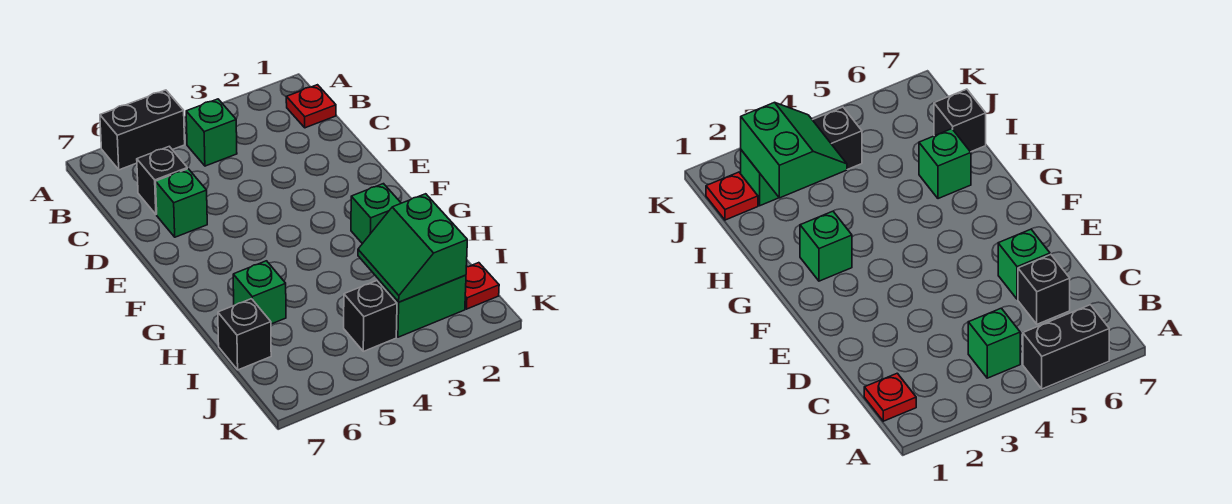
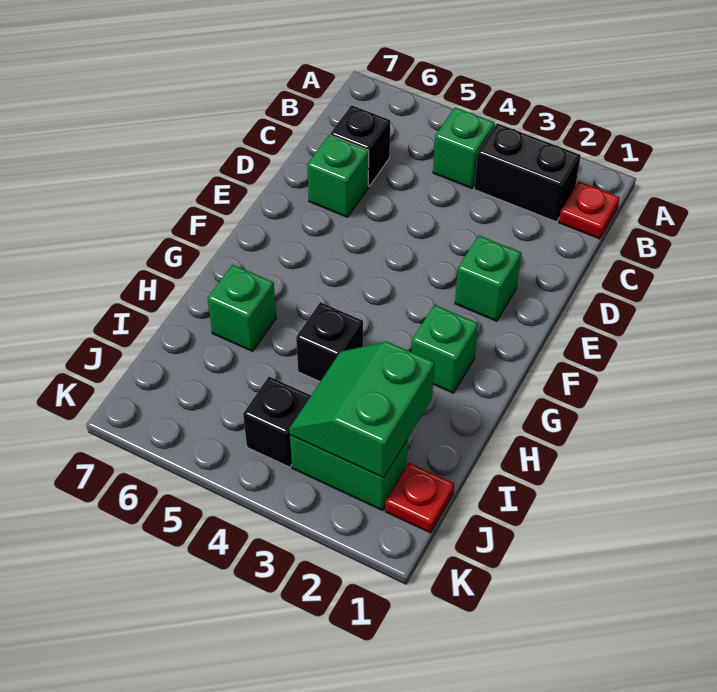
black brick A5:A6 level 1 -> black brick B2:B3 level 1
none -> green brick E2 level 1
black brick I7 level 1 -> black brick H4 level 1

